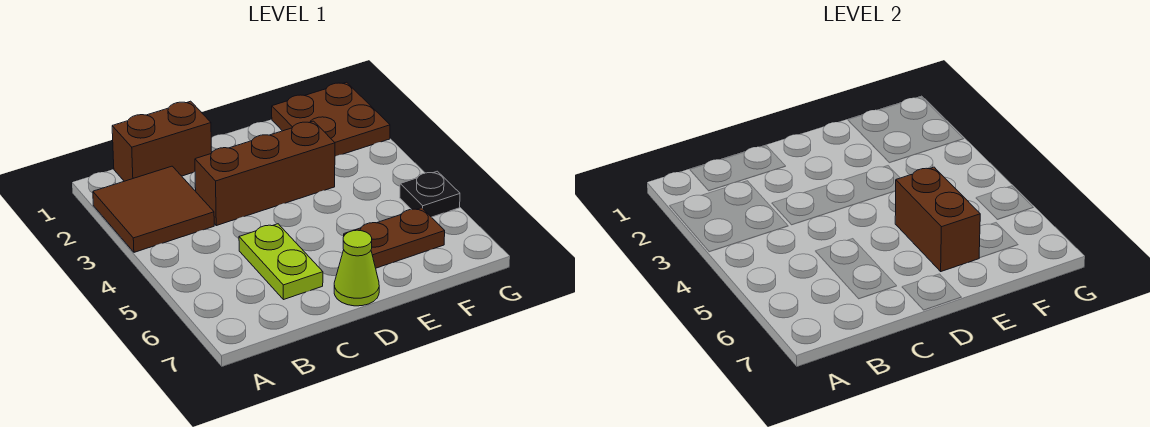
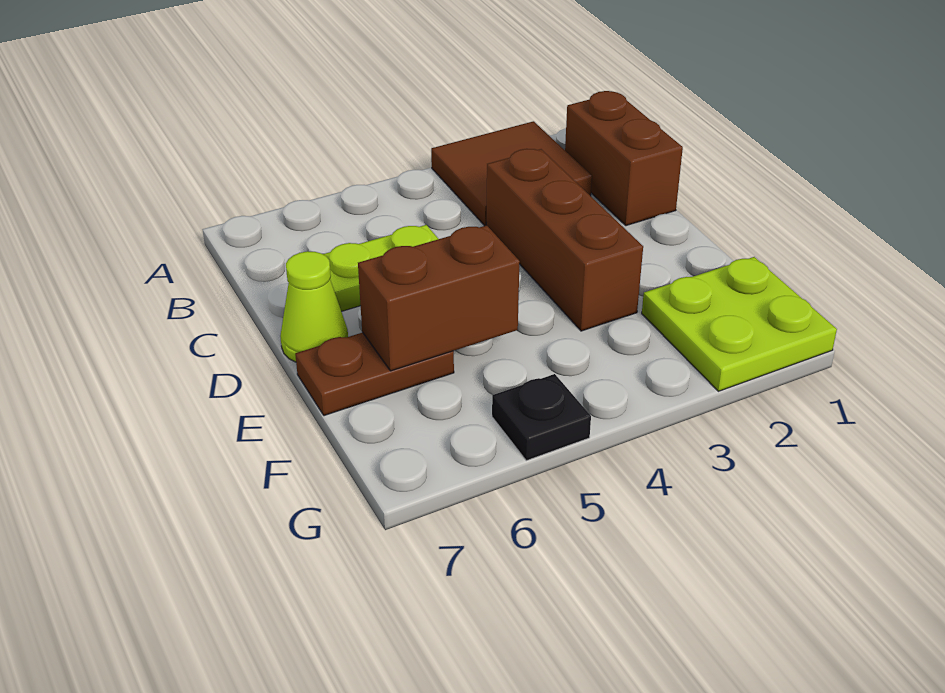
brown plate E6:F6 level 1 -> brown plate E6:E7 level 1
brown plate F1:G2 level 1 -> lime plate F1:G2 level 1

